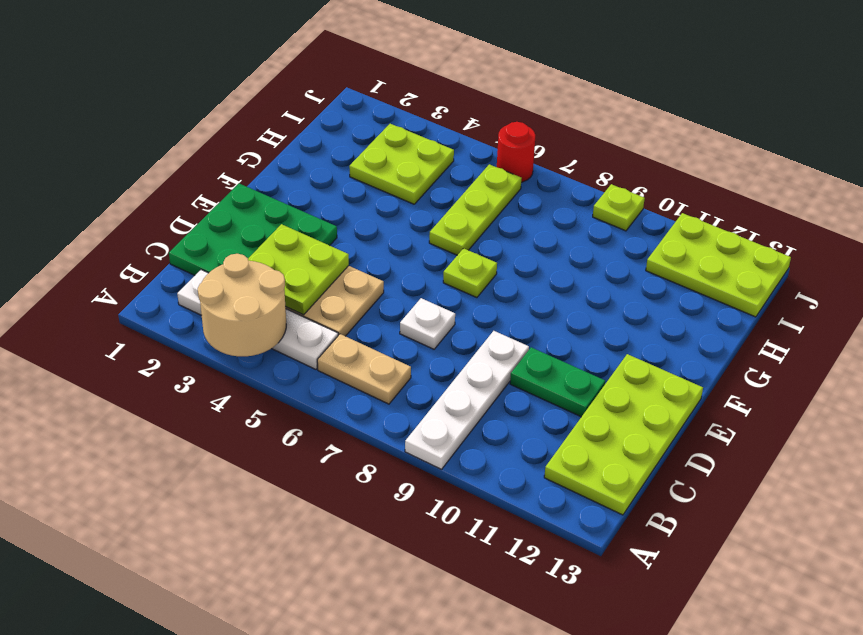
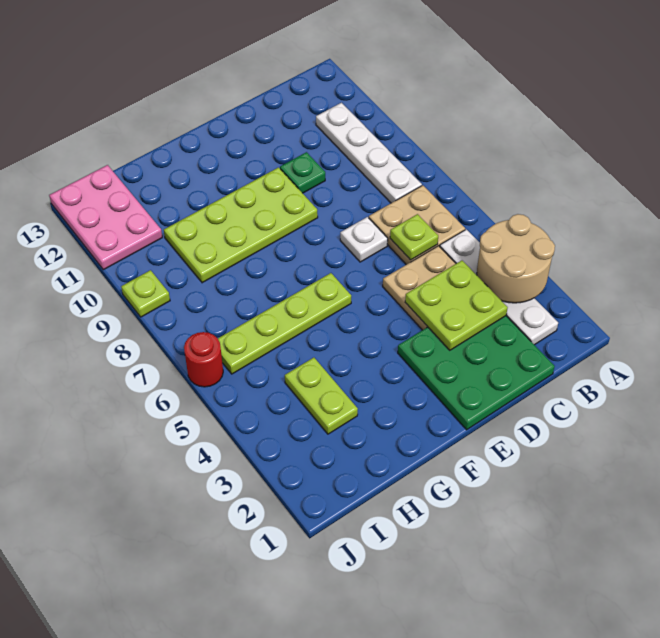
white plate A9:D9 level 1 -> white plate B8:B11 level 1
tan plate B6:B7 level 1 -> tan plate B6:C7 level 1
lime plate B12:E13 level 1 -> lime plate E9:H10 level 1
green plate D10:D11 level 1 -> green plate D10 level 1
lime plate F7 level 1 -> lime plate C6 level 2
lime plate G6:I6 level 1 -> lime plate F6:I6 level 1
lime plate H3:I4 level 1 -> lime plate H3:H4 level 1
lime plate I11:J13 level 1 -> pink plate I11:J13 level 1

